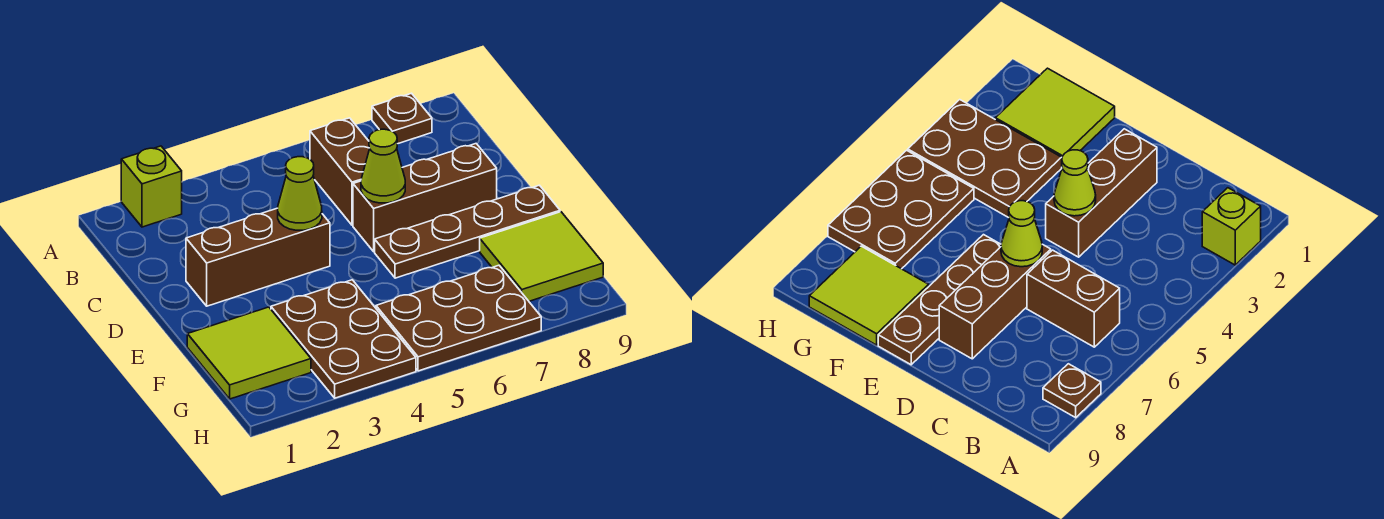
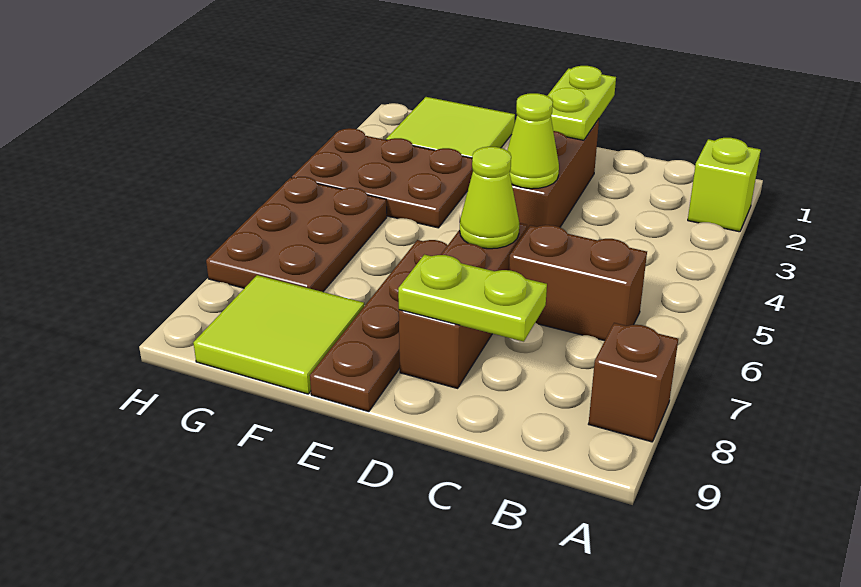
brown plate A8 level 1 -> brown brick A8 level 1
none -> lime plate C8:D8 level 2
none -> lime plate D1:D2 level 2

